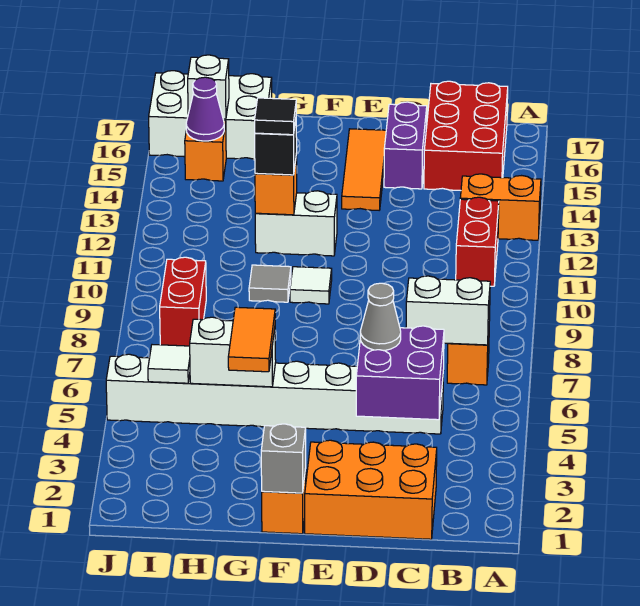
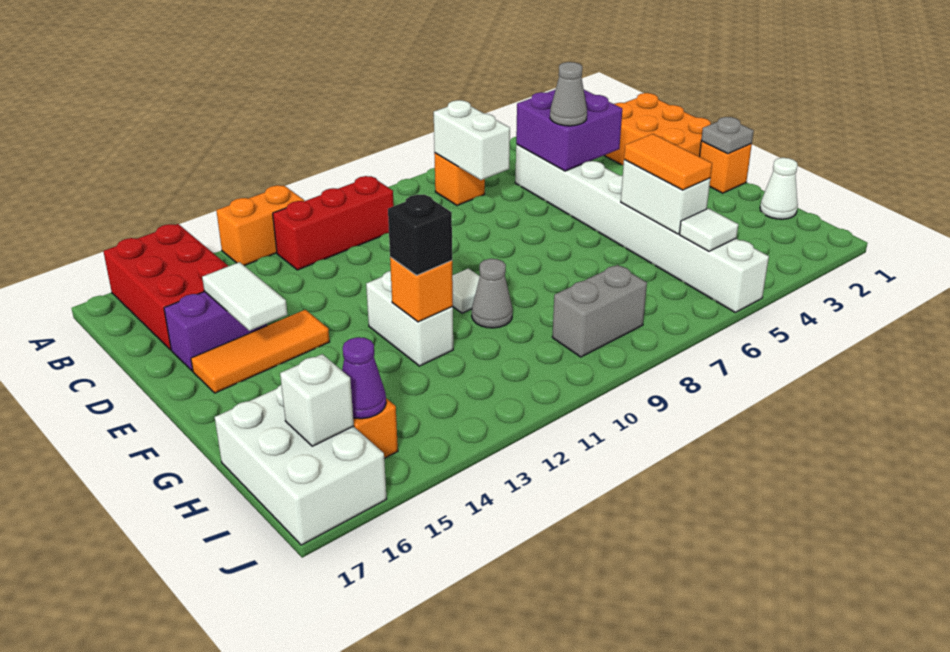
orange brick A13:B13 level 1 -> orange brick A12:A13 level 1
red brick B11:B12 level 1 -> red brick B10:B12 level 1
red brick B15:C17 level 1 -> red brick A15:C16 level 1
none -> white tile D15:E15 level 2
grey brick F1 level 2 -> grey plate F1 level 2
orange tile G4:G5 level 3 -> orange tile G5:H5 level 3
grey tile G10 level 1 -> grey cone G10 level 1
black tile G12 level 4 -> none
none -> white cone H1 level 1
red brick I8:I9 level 1 -> grey brick I8:I9 level 1

